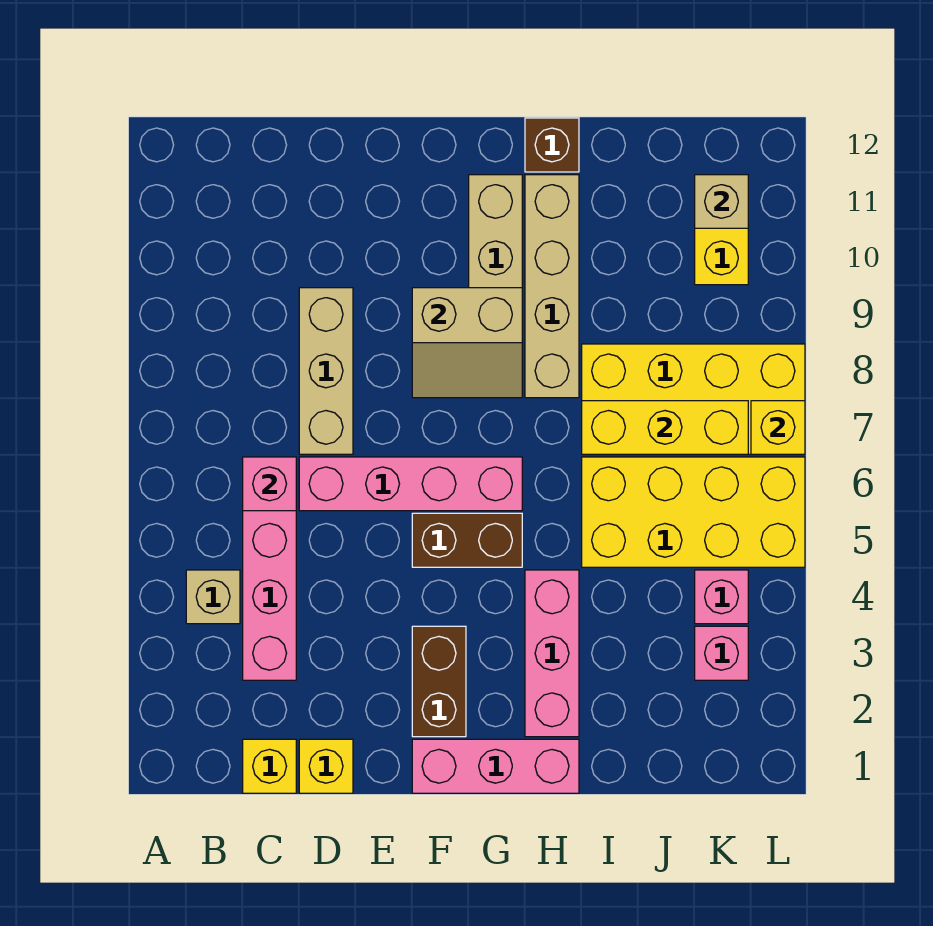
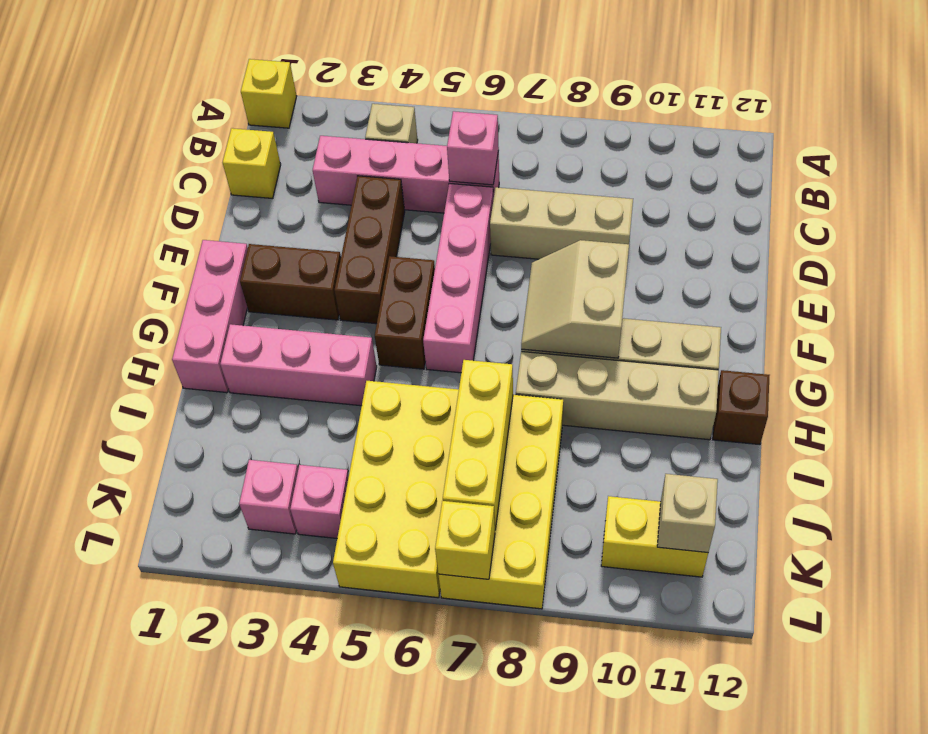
yellow brick D1 level 1 -> yellow brick A1 level 1
none -> brown brick D4:F4 level 1

